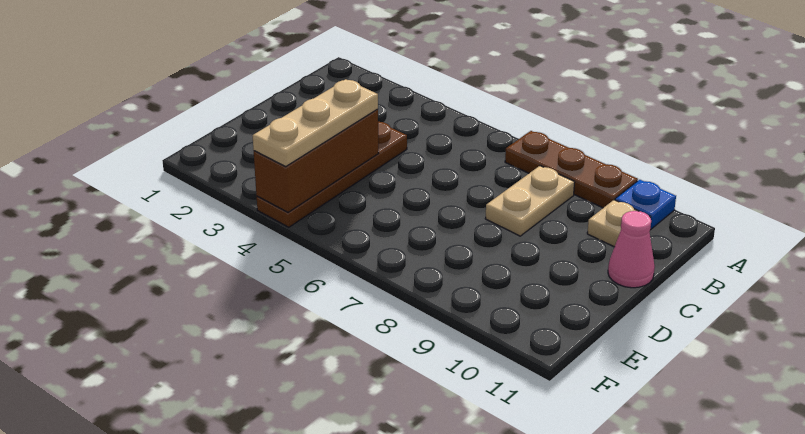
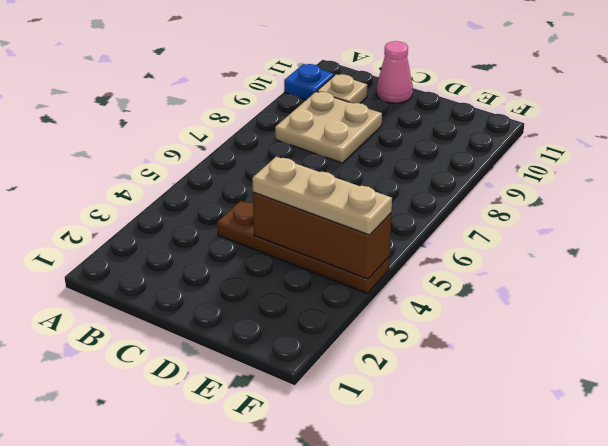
brown plate A7:A9 level 1 -> none
tan plate B8:C8 level 1 -> tan plate B8:C9 level 1

